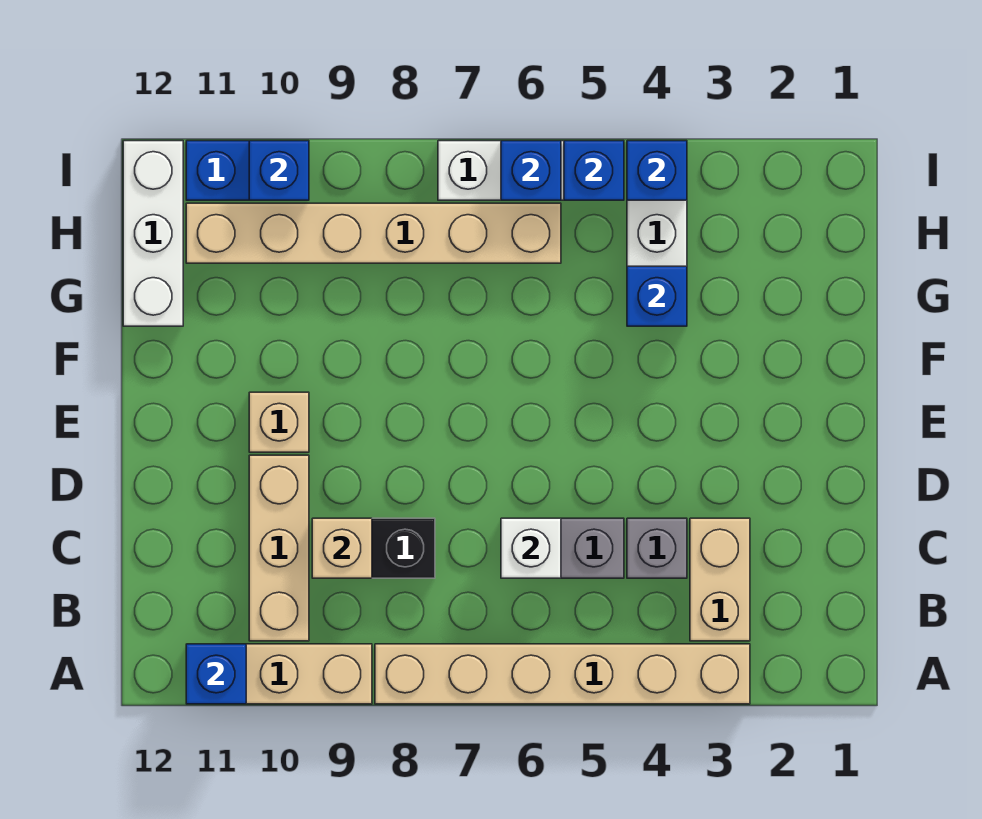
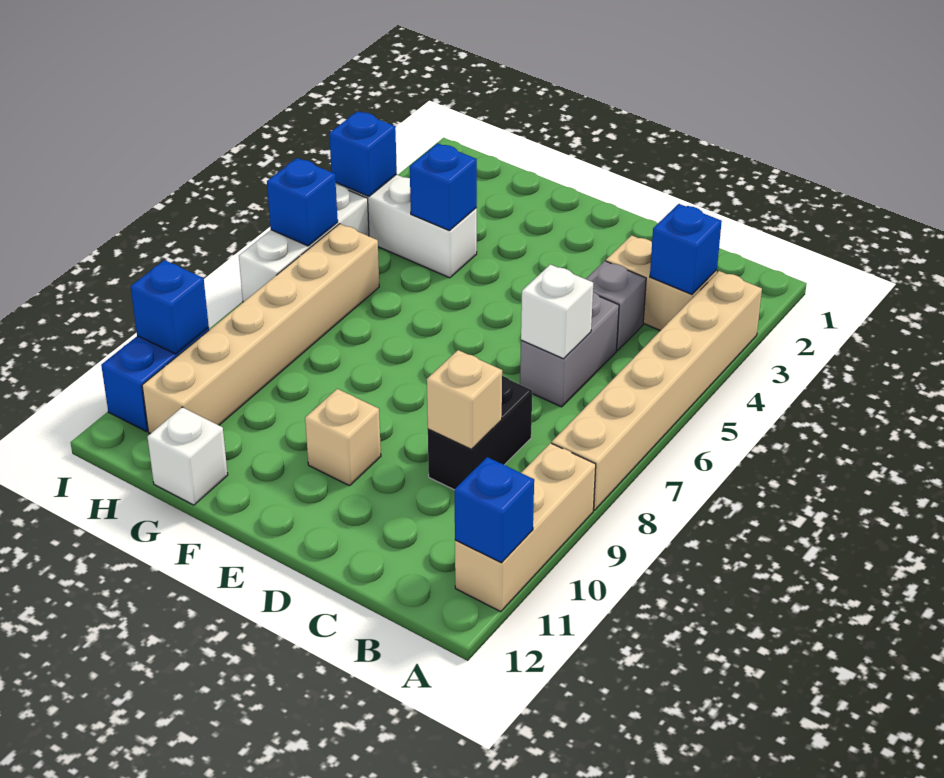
tan brick B10:D10 level 1 -> none
white brick G12:I12 level 1 -> white brick G12 level 1
blue brick I5 level 2 -> blue brick B3 level 2

